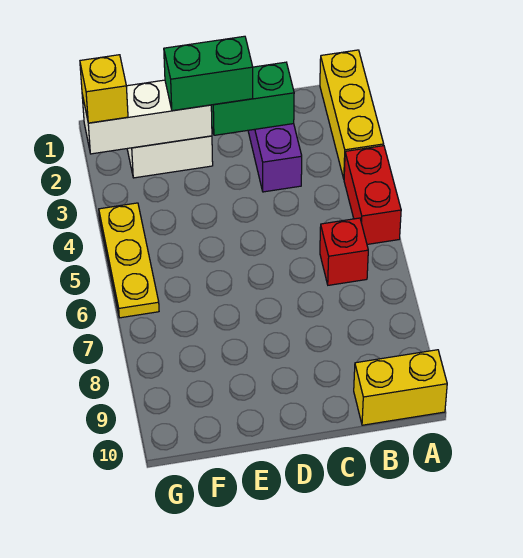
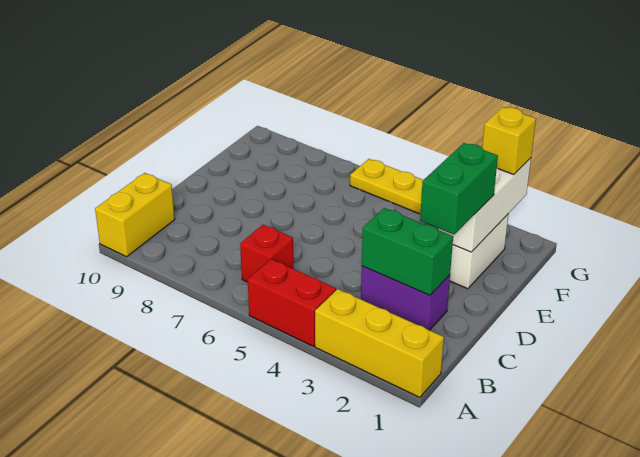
green brick C2:D2 level 2 -> green brick C2:C3 level 2

